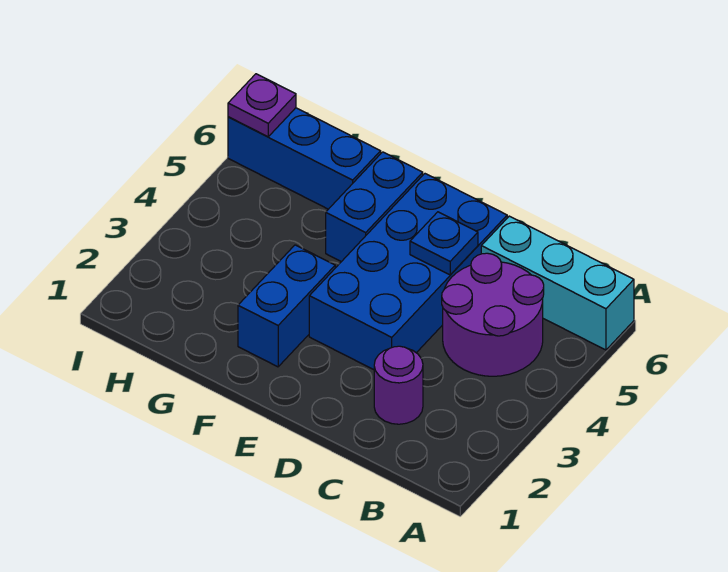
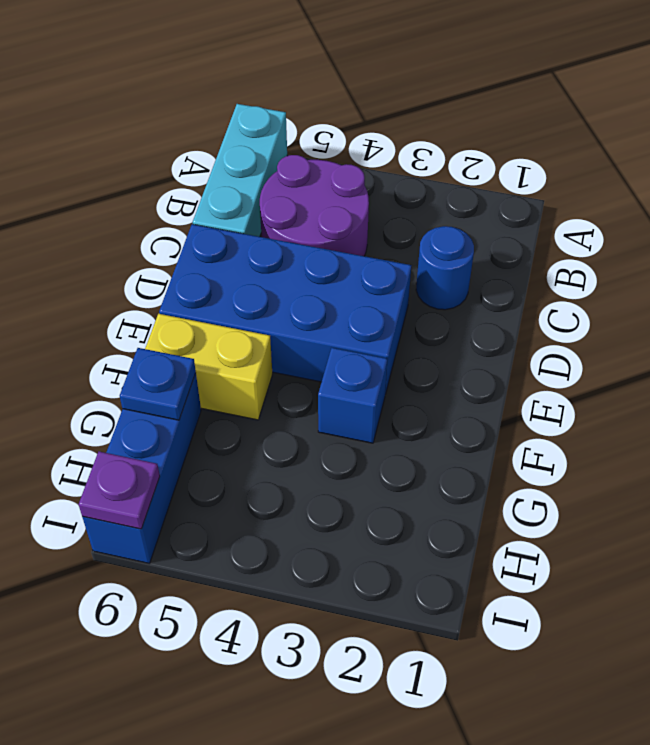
purple round brick C2 level 1 -> blue round brick C2 level 1
blue plate D5 level 2 -> blue plate G6 level 2
blue brick F2:F3 level 1 -> blue brick F3 level 1
blue brick F5:F6 level 1 -> yellow brick F5:F6 level 1

